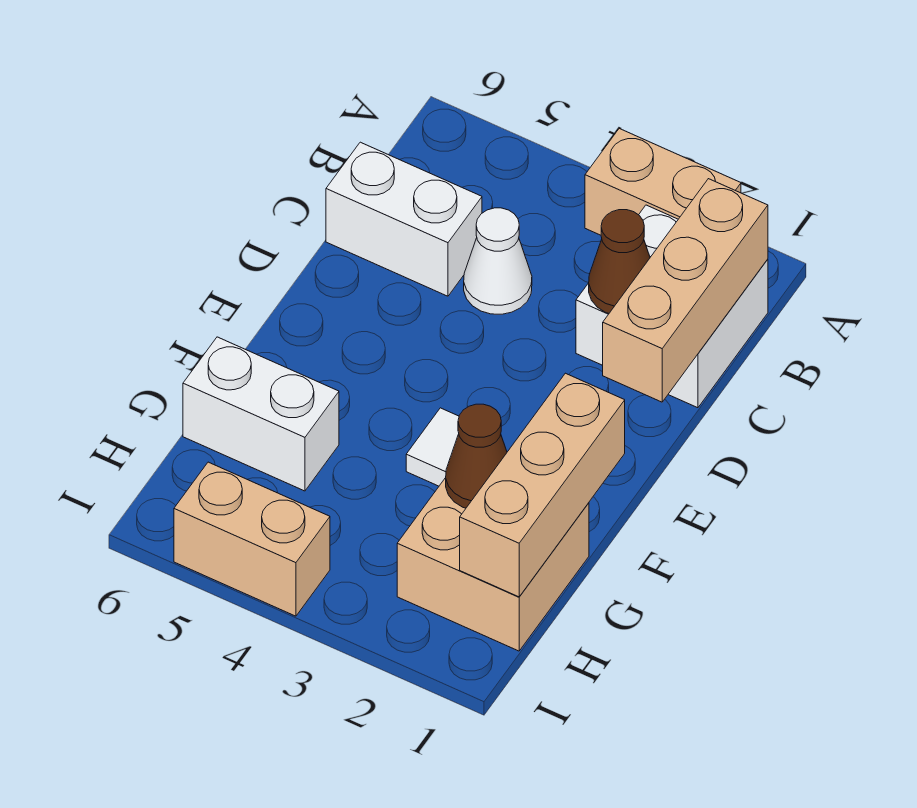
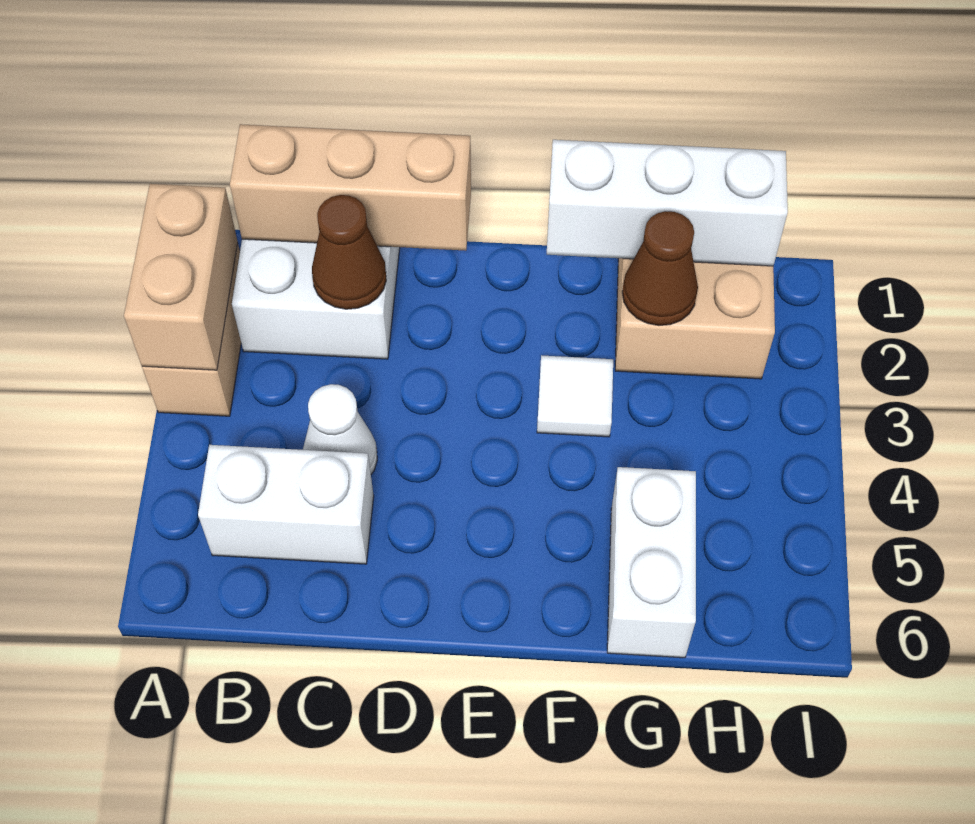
white brick C5:C6 level 1 -> white brick B5:C5 level 1
tan brick F1:H1 level 2 -> white brick F1:H1 level 2
tan brick I4:I5 level 1 -> tan brick A2:A3 level 2

